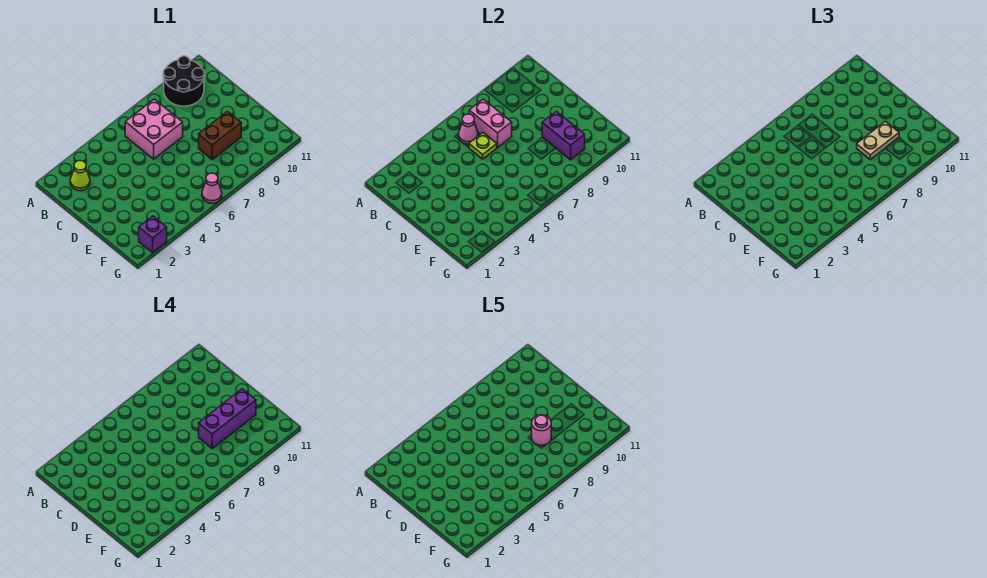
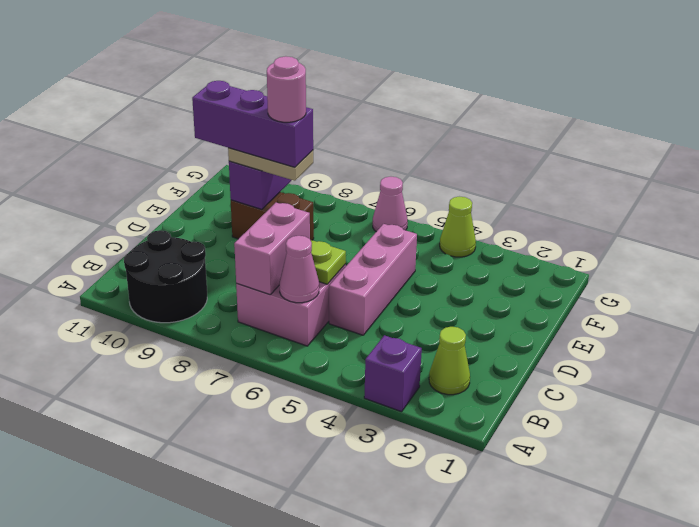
none -> pink brick C5:E5 level 1
purple brick G2 level 1 -> purple brick A3 level 1
none -> lime cone G4 level 1

